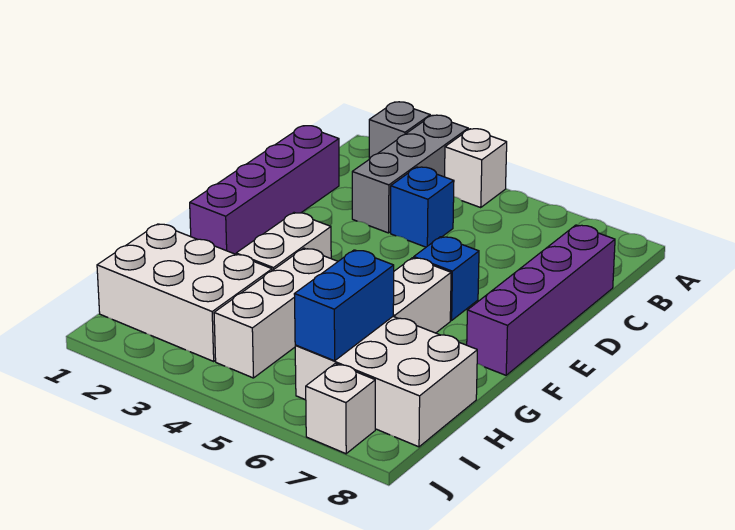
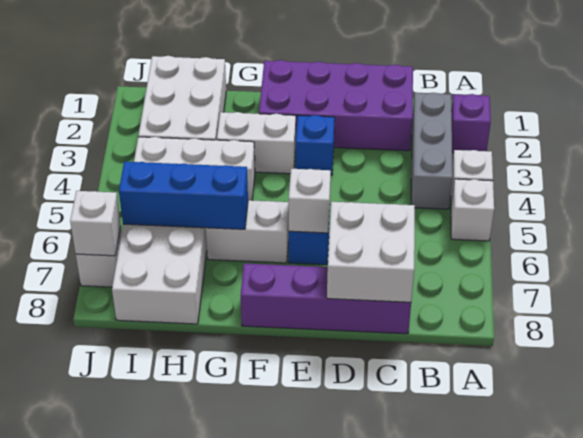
grey brick A2 level 1 -> purple brick A2 level 1
grey brick A3:C3 level 1 -> grey brick B2:B4 level 1
none -> white brick A5 level 1
purple brick C1:F1 level 1 -> purple brick C1:F2 level 1
blue brick C4 level 1 -> blue brick E3 level 1
none -> white brick C7:D8 level 2
none -> white brick E6 level 2
blue brick H6:I6 level 2 -> blue brick G6:I6 level 2
none -> white brick J7 level 2

